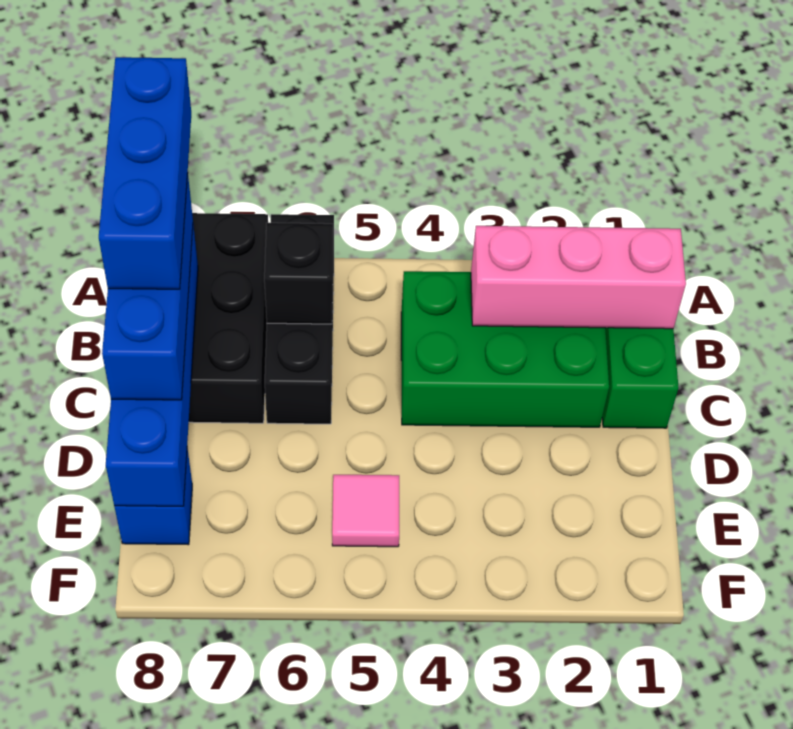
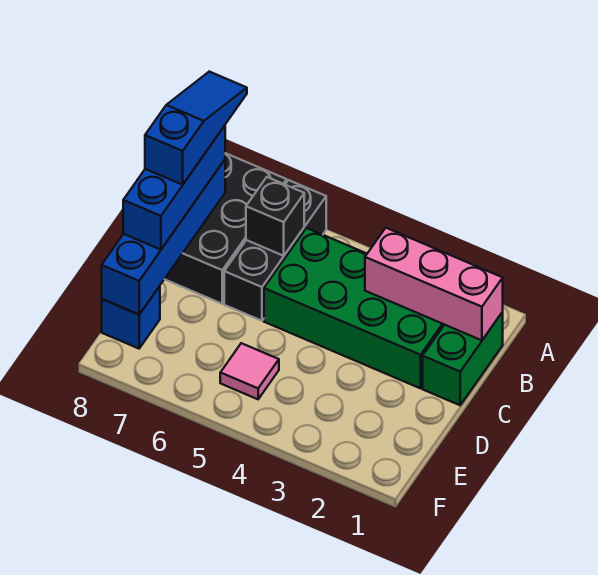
blue brick A8:C8 level 4 -> blue slope A8:C8 level 4 top C
green brick B2:C4 level 1 -> green brick B2:C5 level 1

